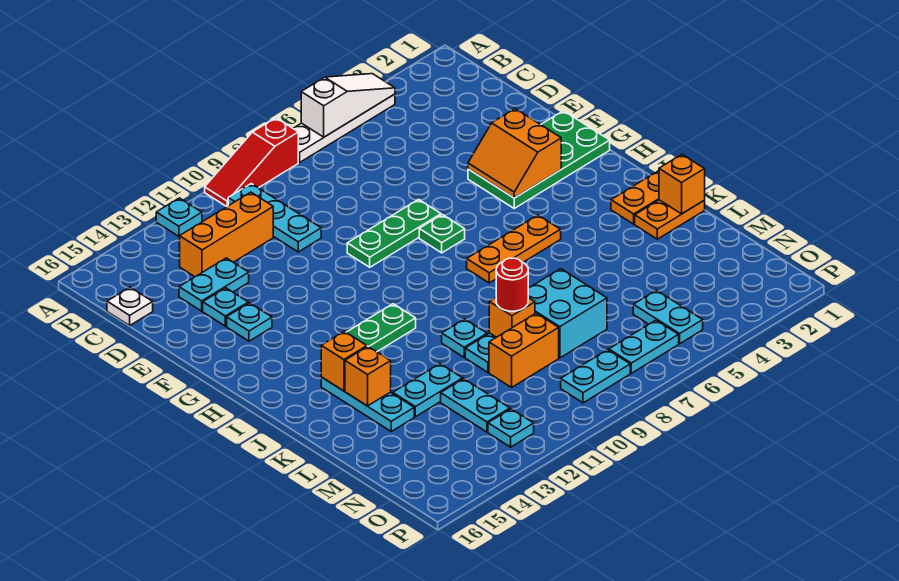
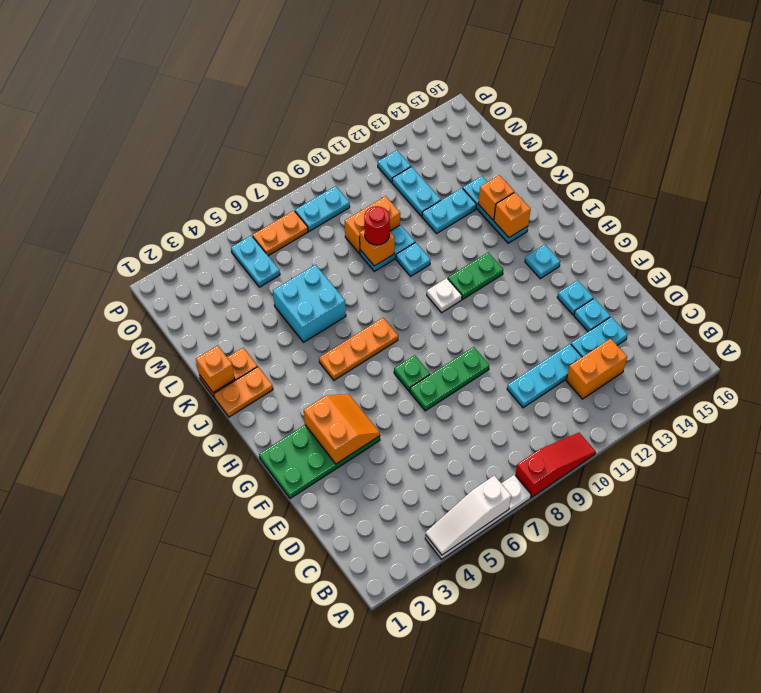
cyan plate A12 level 1 -> cyan plate H14 level 1
cyan plate B10:D10 level 1 -> cyan plate D10:D12 level 1
orange brick C11:C13 level 1 -> orange brick C12:C13 level 1
white plate C16 level 1 -> white plate I10 level 1
cyan brick L7:M8 level 1 -> cyan brick K5:L6 level 1
cyan plate O6:O7 level 1 -> orange plate O6:O7 level 1

